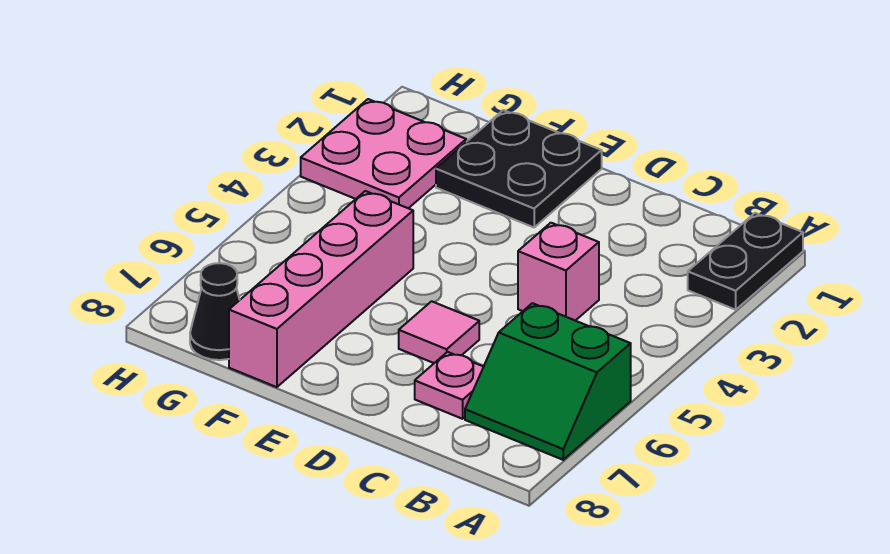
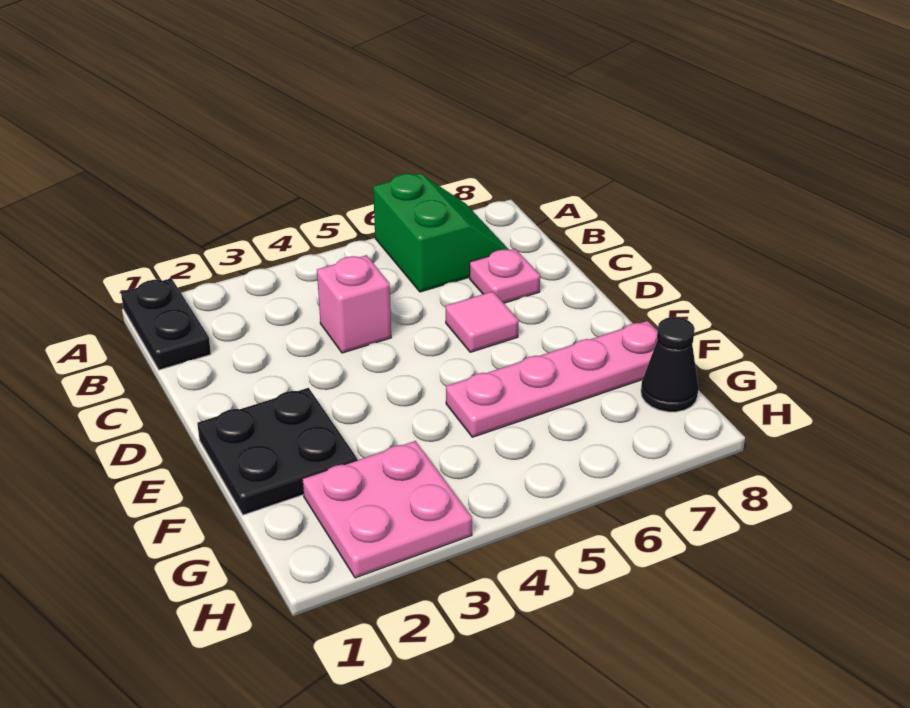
black plate A1:A2 level 1 -> black plate A1:B1 level 1
pink brick F5:F8 level 1 -> pink plate F5:F8 level 1

